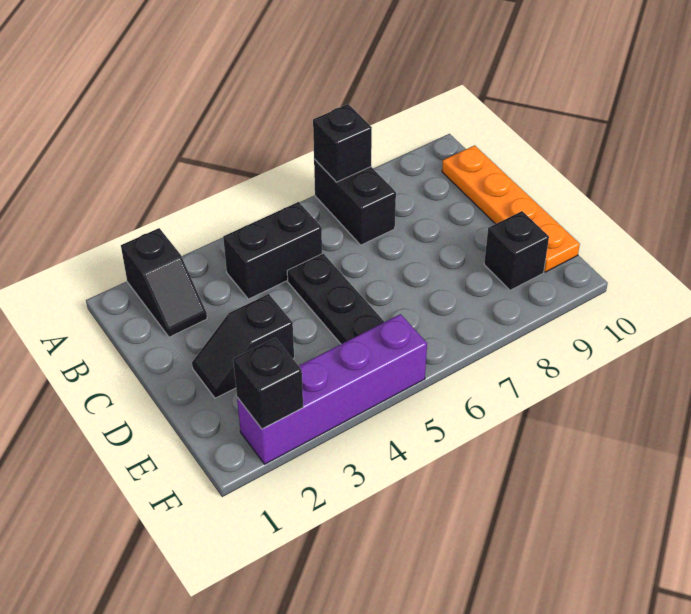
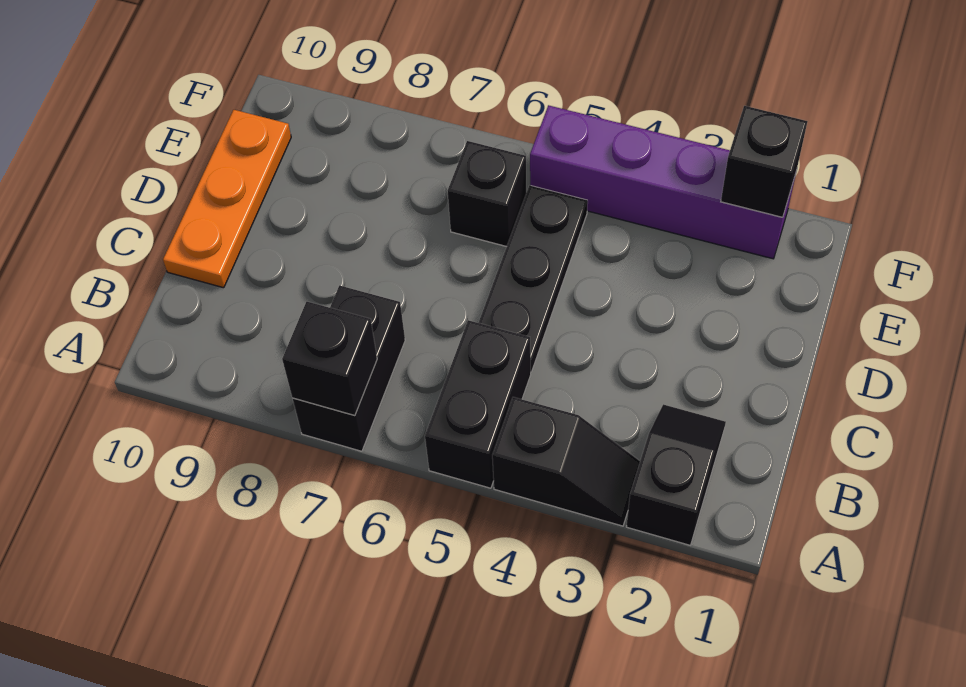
black brick B4:B5 level 1 -> black brick A5:B5 level 1
orange plate B10:E10 level 1 -> orange plate C10:E10 level 1
black slope D2:D3 level 1 top 3 -> black slope A3:A4 level 1 top 4
black brick E9 level 1 -> black brick E6 level 1

